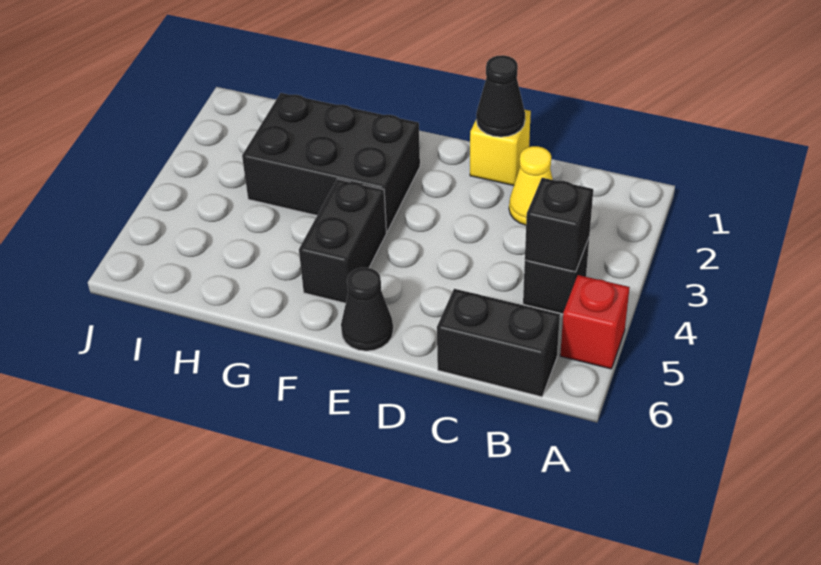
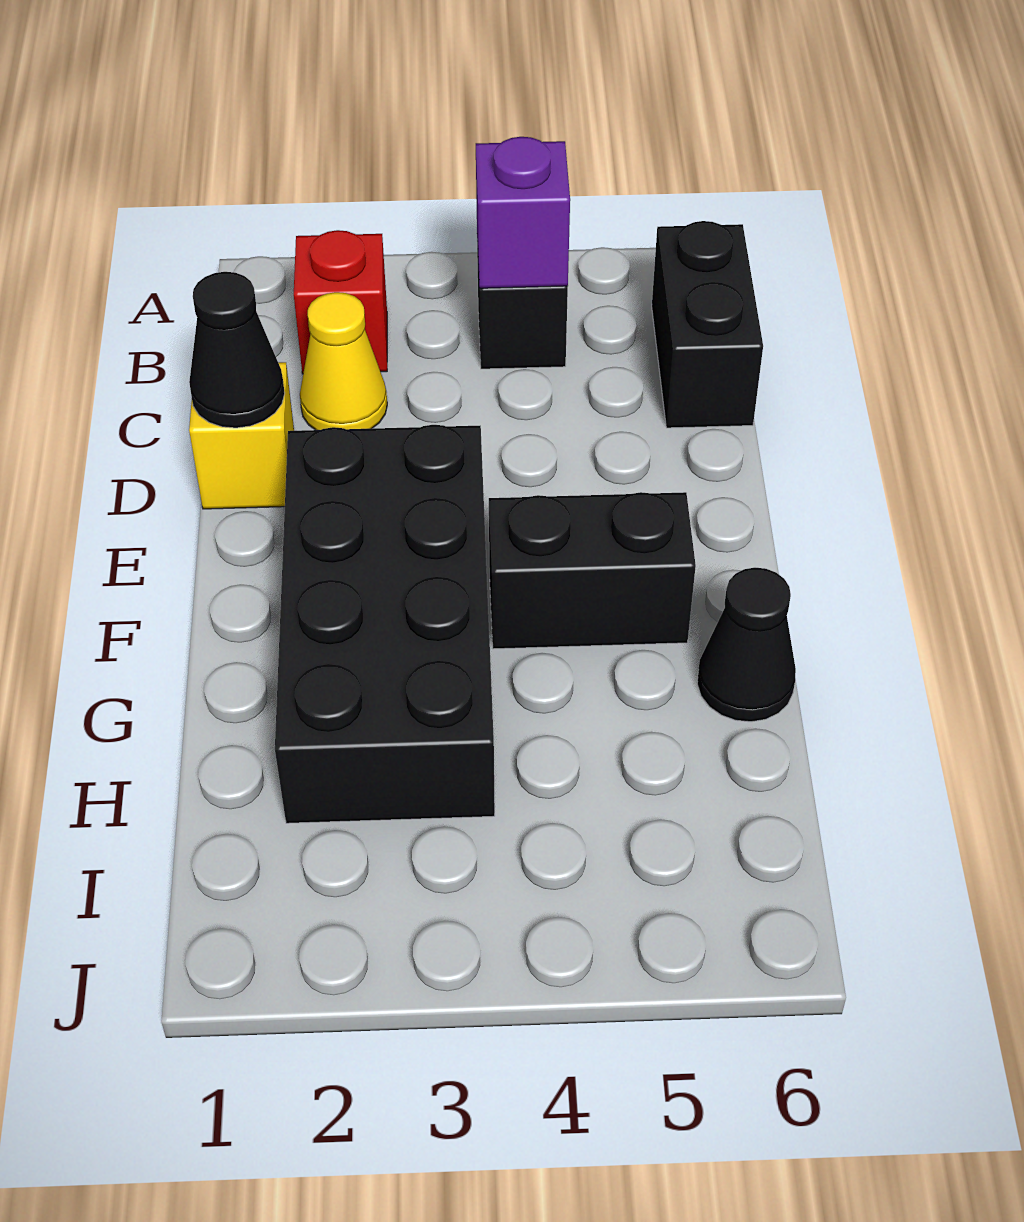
red brick A5 level 1 -> red brick B2 level 1
black brick B4 level 2 -> purple brick B4 level 2
black cone E6 level 1 -> black cone G6 level 1
black brick F2:H3 level 1 -> black brick E2:H3 level 1

